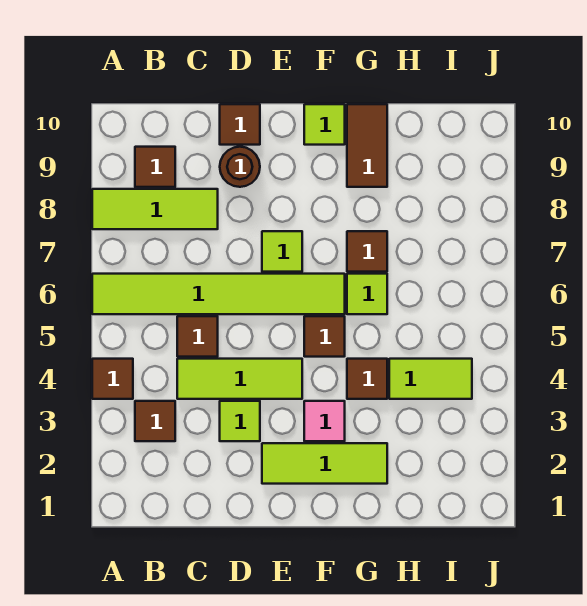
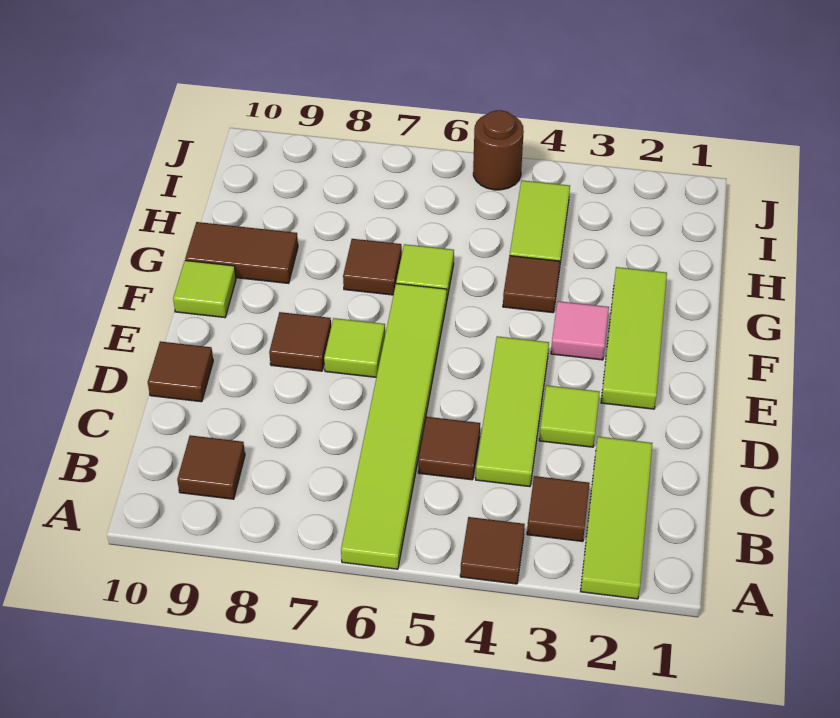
lime tile A8:C8 level 1 -> lime tile A2:C2 level 1
brown round brick D9 level 1 -> brown round brick J5 level 1
brown tile F5 level 1 -> brown tile E8 level 1

